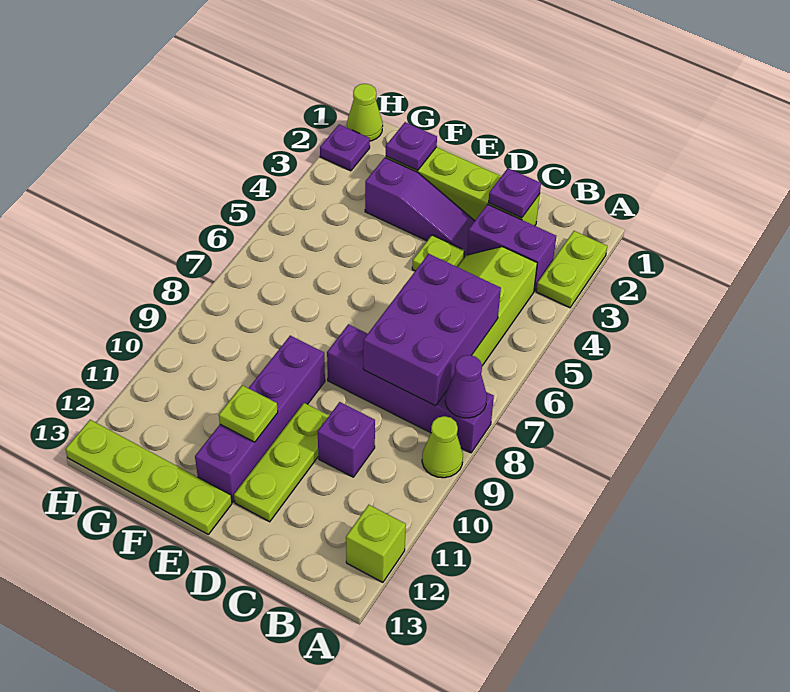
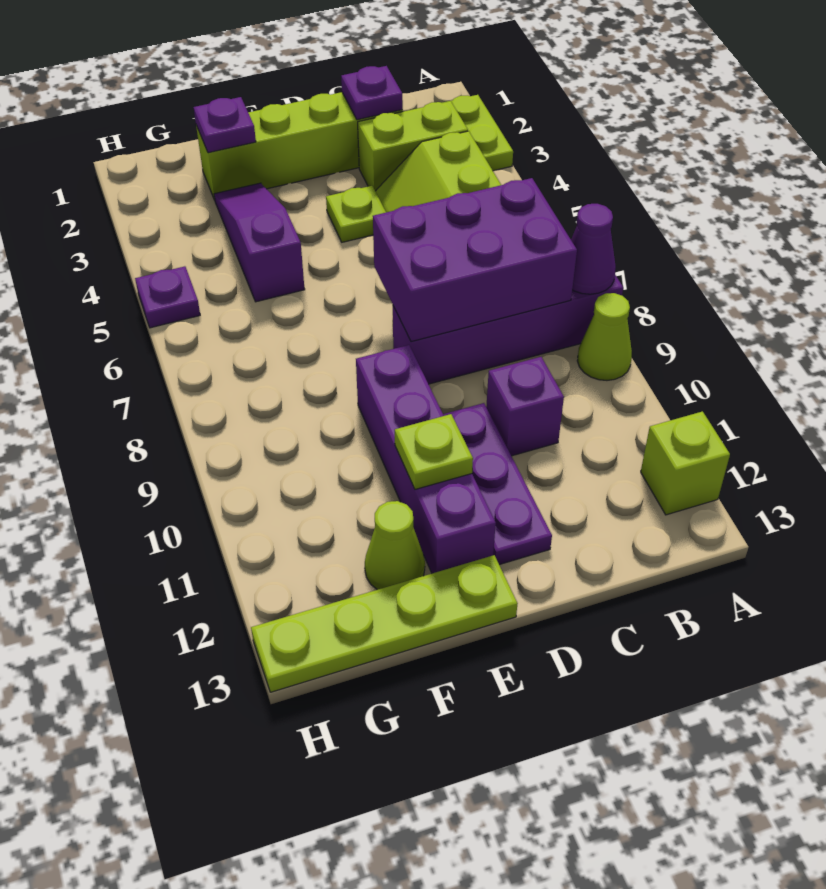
purple brick B3:C3 level 1 -> lime brick B3:C3 level 1
purple brick B6:C8 level 2 -> purple brick B7:D8 level 2
purple slope D3:F3 level 1 top F -> purple slope F3:F5 level 1 top 5
lime plate D10:D12 level 1 -> purple plate D10:D12 level 1
lime cone H1 level 1 -> lime cone F12 level 1
purple plate H2 level 1 -> purple plate H5 level 1

